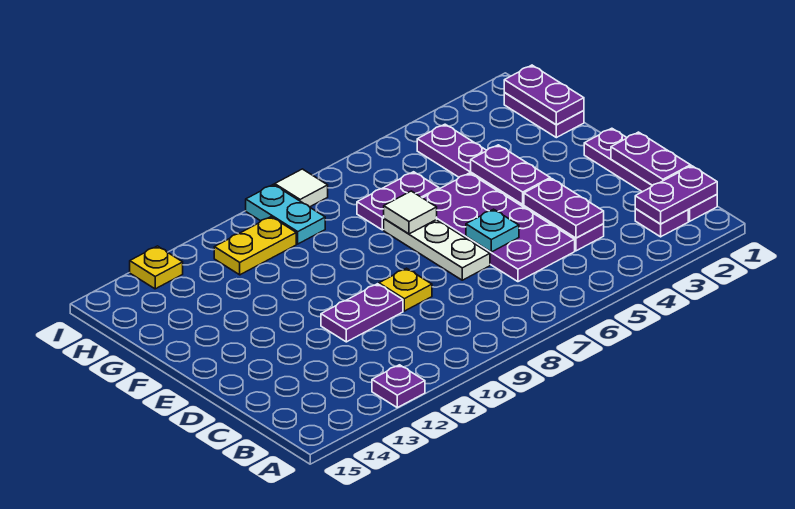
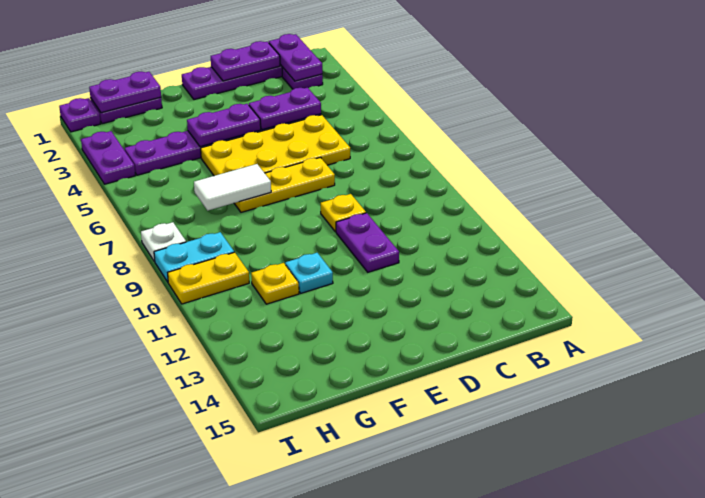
purple plate A12 level 1 -> purple plate I1 level 1
purple plate C5:F6 level 1 -> yellow plate C5:F6 level 1
cyan plate D6 level 2 -> cyan plate F11 level 1
white plate D7:F7 level 1 -> yellow plate D7:F7 level 1
white tile F7 level 2 -> white tile F7:G7 level 2
purple plate G6:G7 level 1 -> purple plate I3:I4 level 1
yellow plate H10:H11 level 1 -> yellow plate H10:I10 level 1
white tile I8 level 1 -> white plate I8 level 1
yellow plate I13 level 1 -> yellow plate G11 level 1

